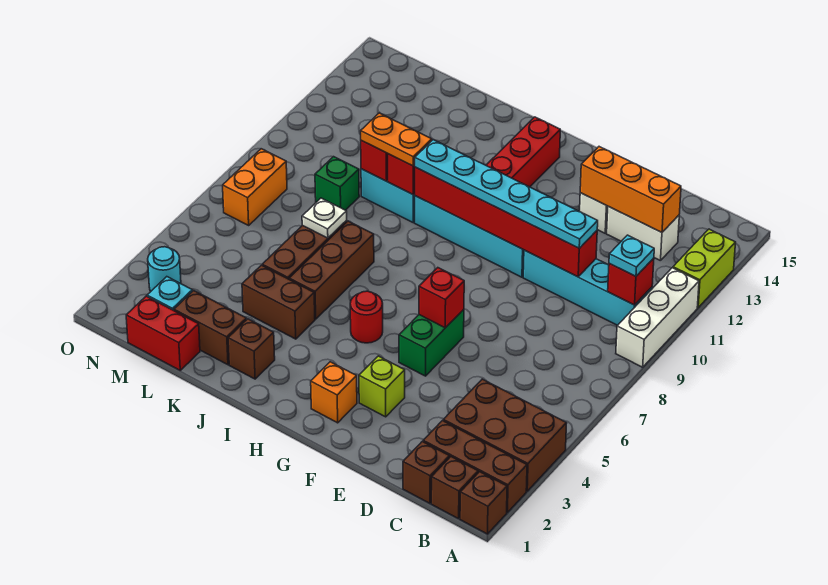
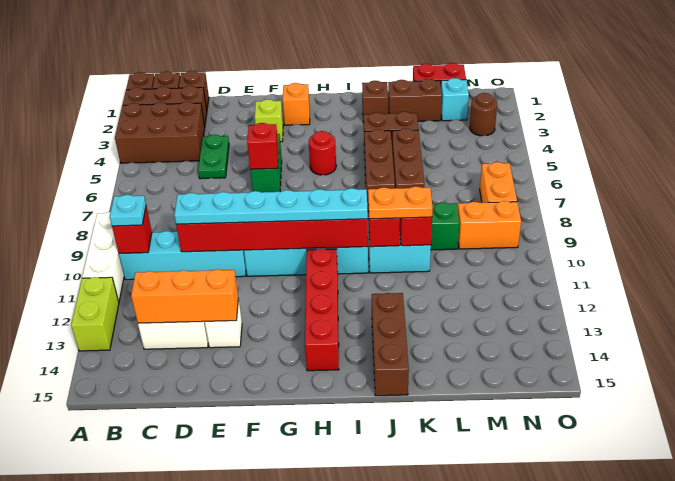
none -> green plate D4:D5 level 1
none -> brown brick J13:J15 level 1
white plate K7 level 2 -> none
none -> orange brick M9:N9 level 1
cyan round brick N3 level 1 -> brown round brick N3 level 1

